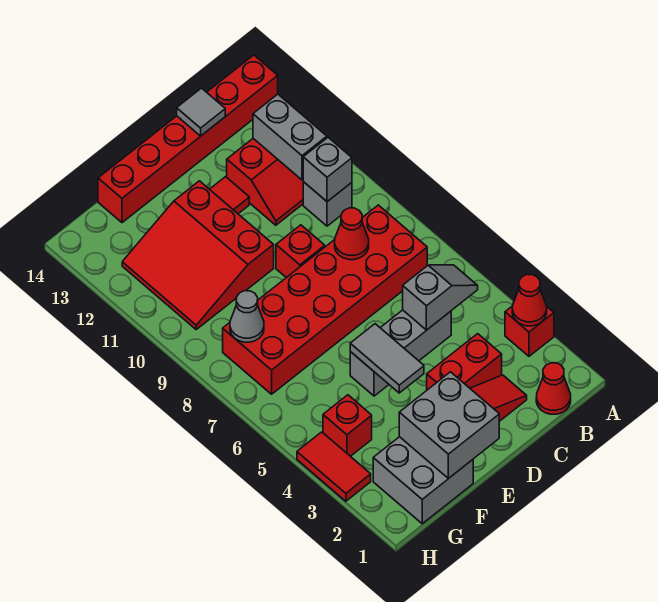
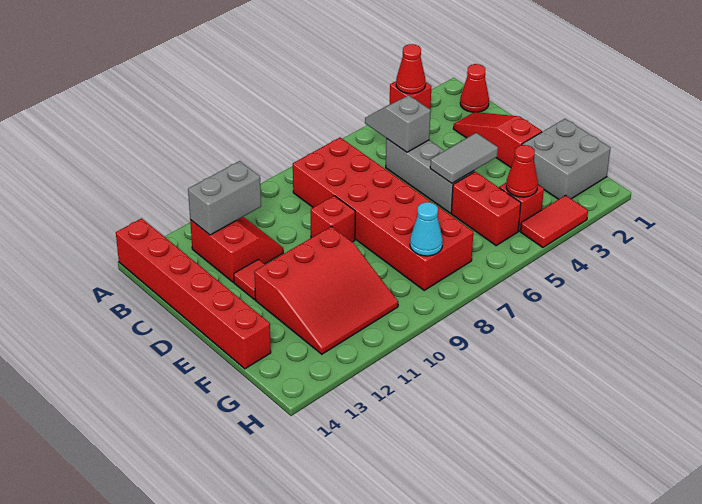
grey brick B10 level 1 -> none
grey brick B10 level 2 -> none
red brick C3:D3 level 1 -> red brick F5:G5 level 1
red cone C8 level 2 -> red cone G4 level 2
grey tile C14 level 2 -> none
grey brick E1:F2 level 2 -> none
grey cone G8 level 2 -> cyan cone G8 level 2

